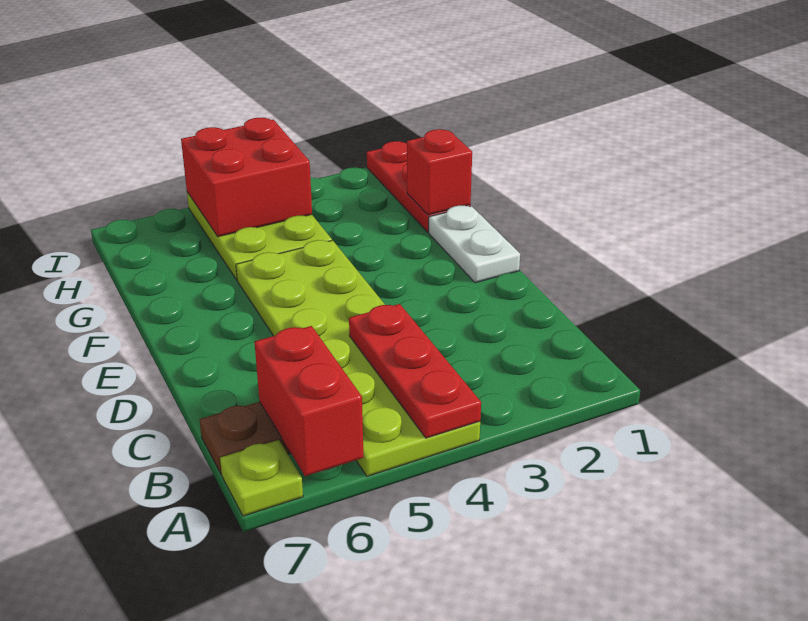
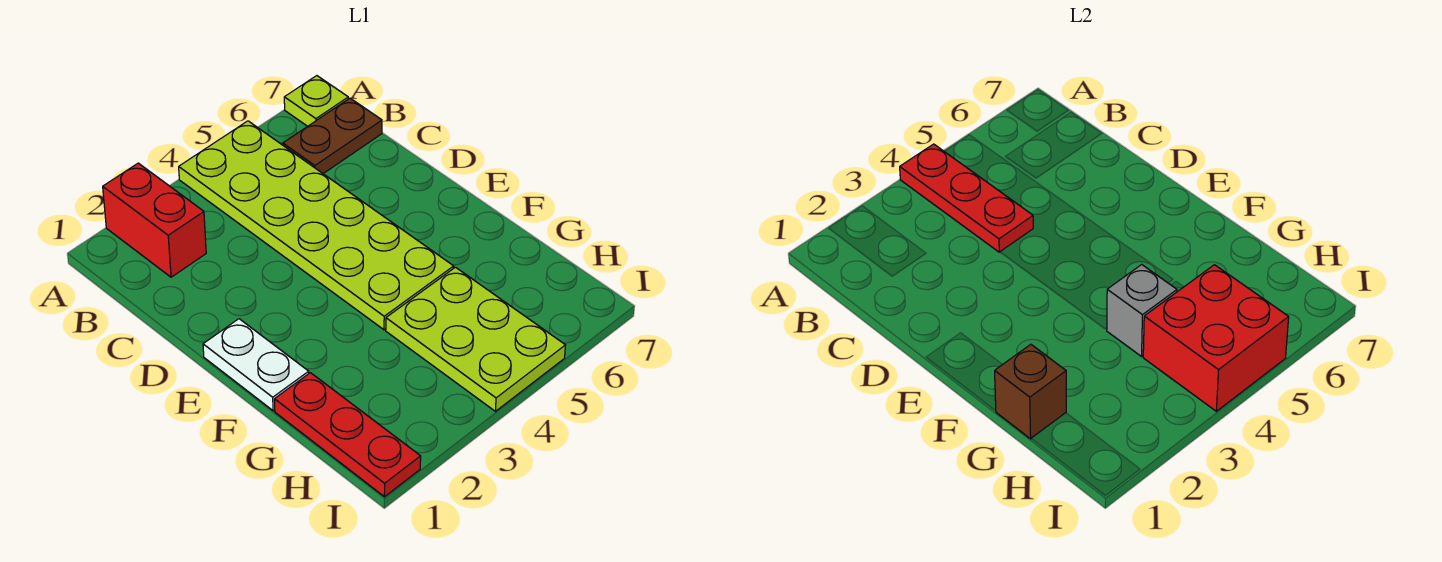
red brick A6:B6 level 2 -> red brick A2:B2 level 1
red brick G1 level 2 -> brown brick G1 level 2
none -> grey brick G4 level 2

